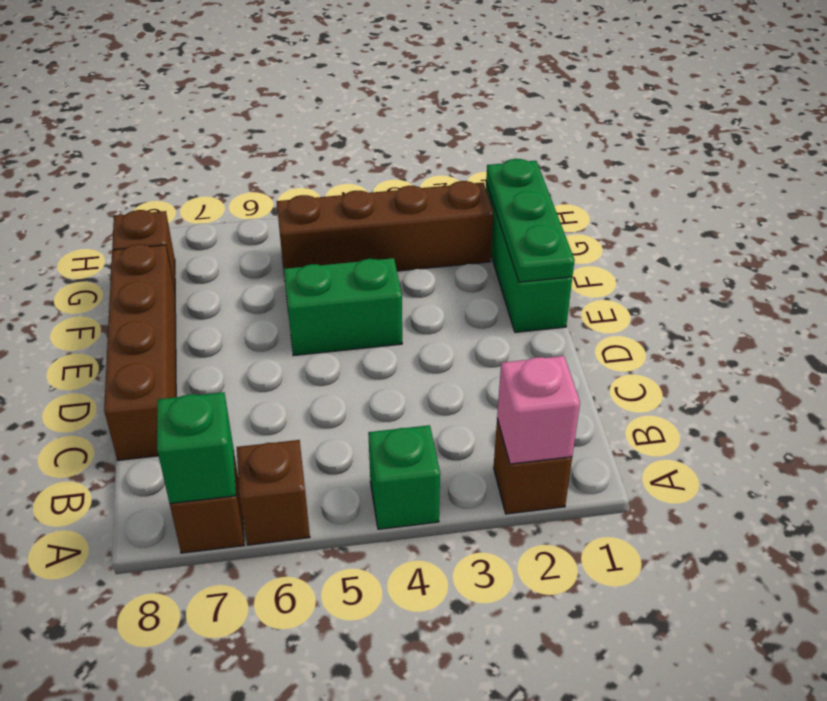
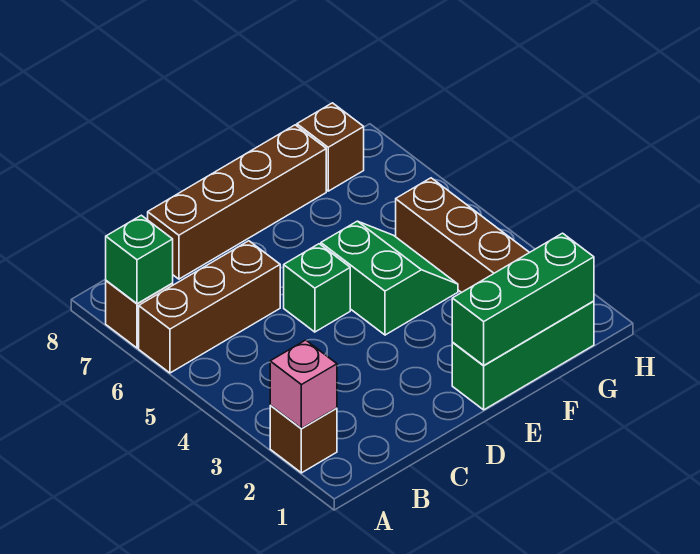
green brick A4 level 1 -> green brick D5 level 1
brown brick A6 level 1 -> brown brick A6:C6 level 1
green plate E1:G1 level 2 -> green brick E1:G1 level 2

